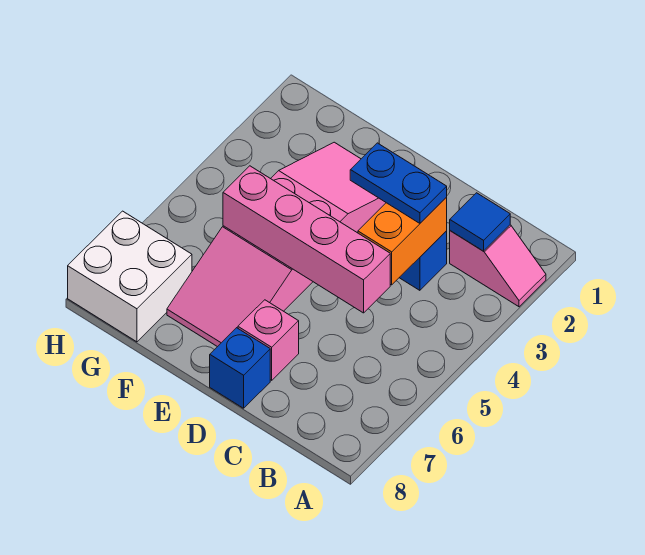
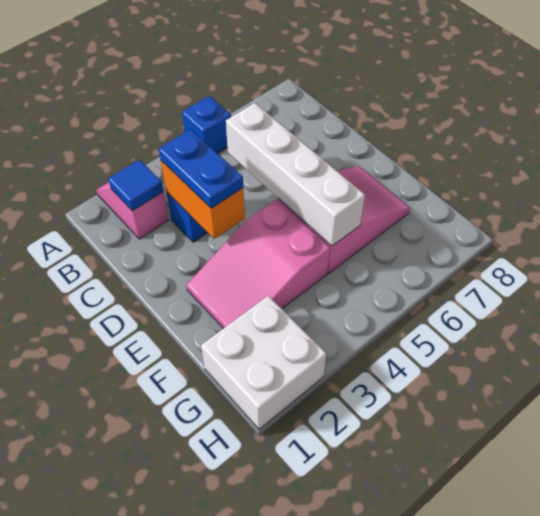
orange brick C3:C4 level 2 -> orange brick C3:D3 level 2
pink brick C5:F5 level 2 -> white brick C5:F5 level 2
pink brick D7 level 1 -> none
blue brick D8 level 1 -> blue brick A5 level 1
white brick G7:H8 level 1 -> white brick G1:H2 level 1

